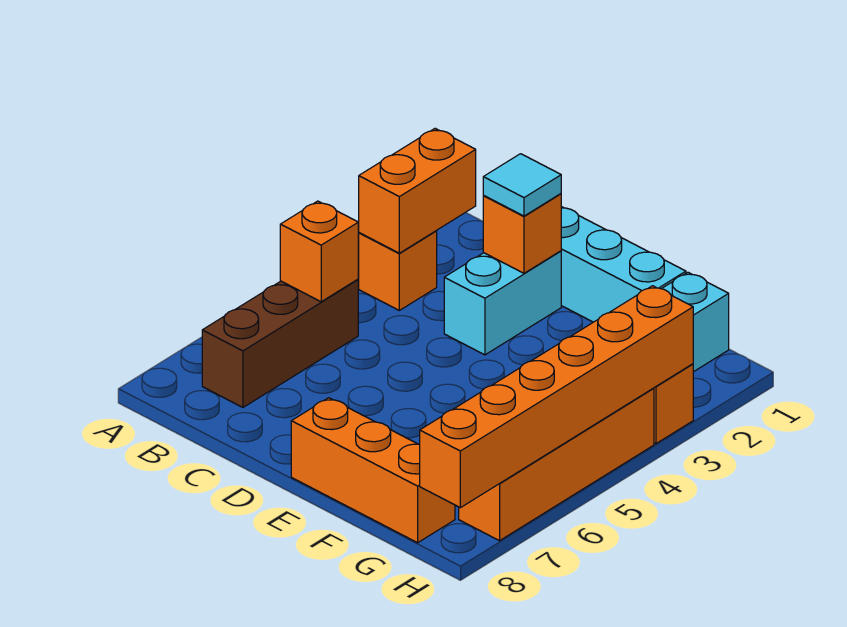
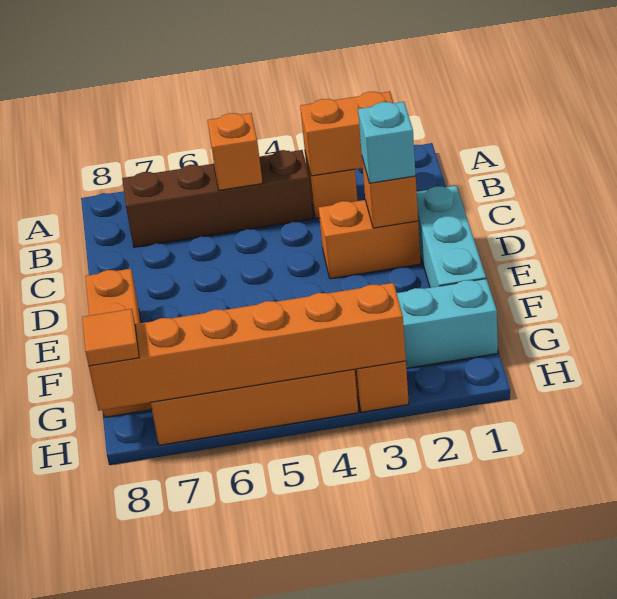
brown brick B5:B7 level 1 -> brown brick B4:B7 level 1
cyan brick D2:D3 level 1 -> orange brick D2:D3 level 1
cyan tile D2 level 3 -> cyan brick D2 level 3
none -> orange tile H8 level 3

